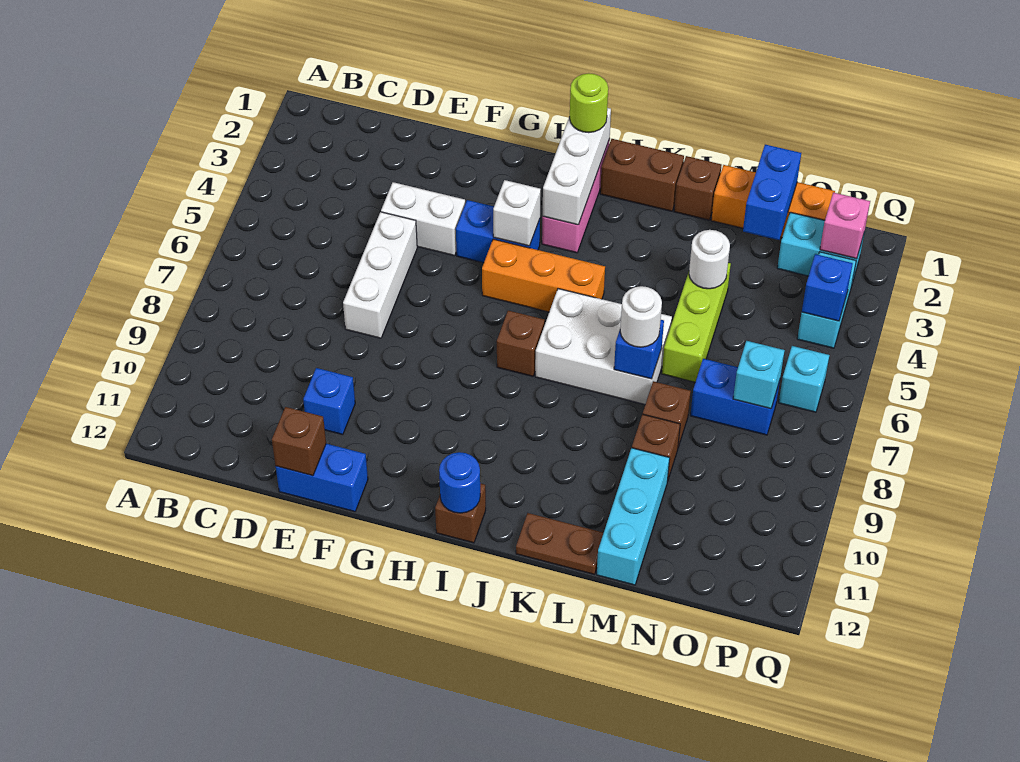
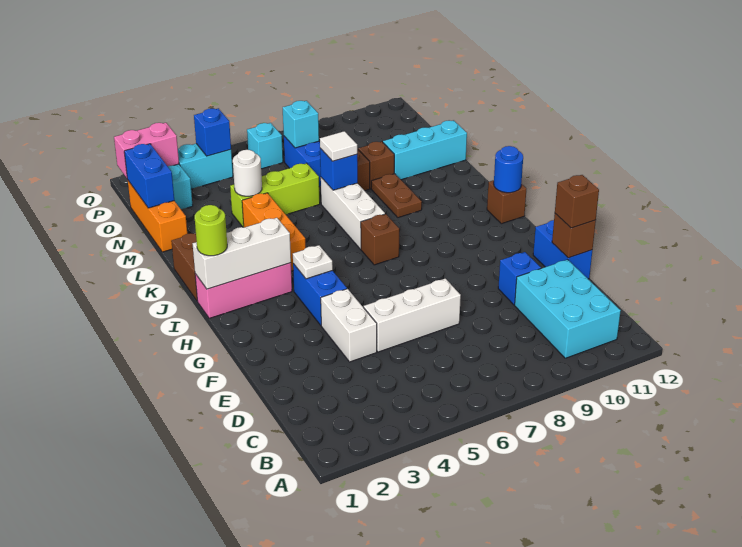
none -> cyan brick B10:D11 level 1
white brick H4 level 2 -> white plate H4 level 2
orange brick H5:J5 level 1 -> orange brick J4:L4 level 1
white brick J6:L7 level 1 -> white brick J7:L7 level 1
brown plate K12:L12 level 1 -> brown plate K9:L9 level 1
brown brick L1 level 1 -> brown brick E12 level 3
white round brick L7 level 3 -> white tile L7 level 3
blue brick N1:N2 level 2 -> blue brick N1:O1 level 2
pink brick P2 level 2 -> pink brick P1:P2 level 2

